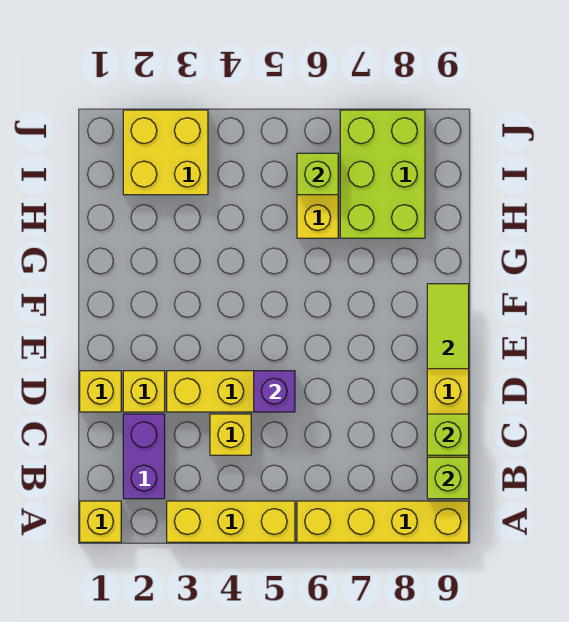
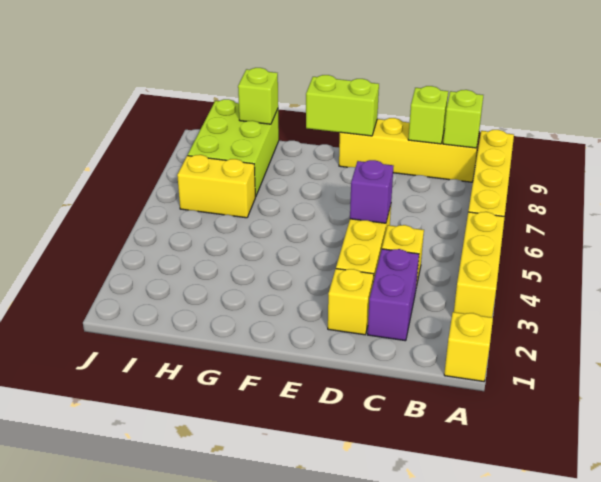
purple brick B2:C2 level 1 -> purple brick C2:C3 level 1
yellow brick D1 level 1 -> none
lime tile E9:F9 level 2 -> lime brick E9:F9 level 2
lime brick H7:J8 level 1 -> lime brick H7:I9 level 1
yellow brick I2:J3 level 1 -> none
lime brick I6 level 2 -> lime brick H9 level 2

